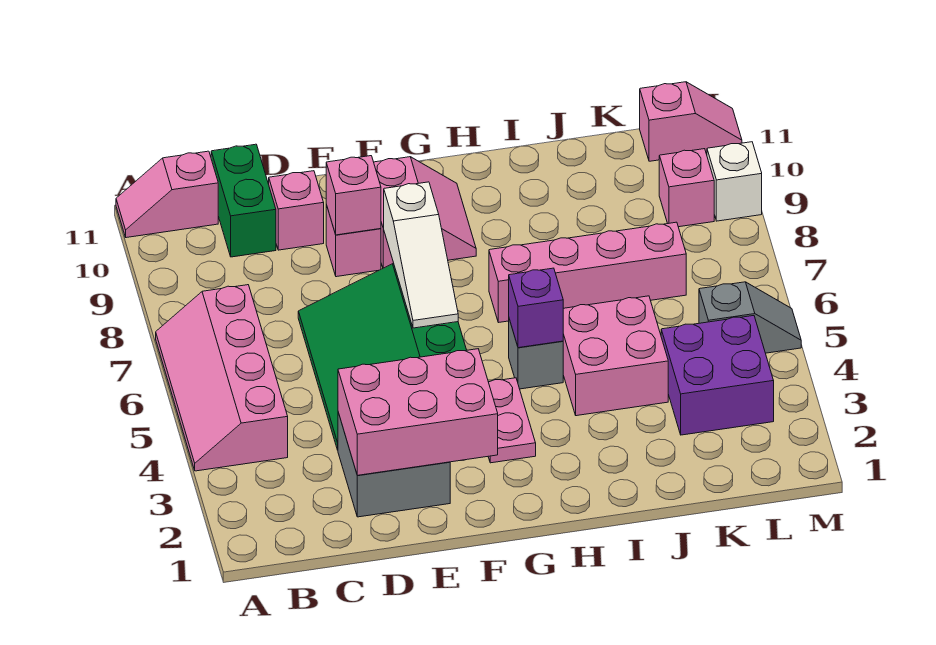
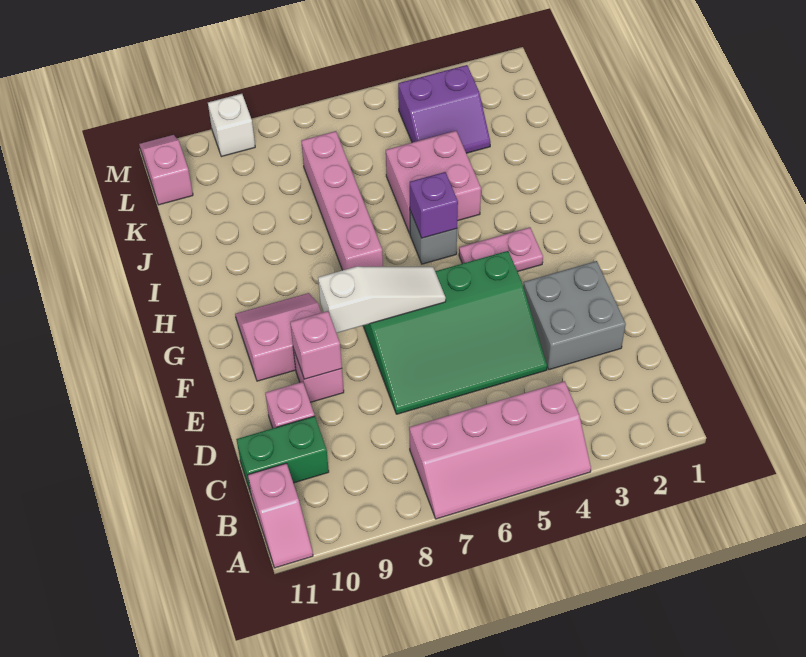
pink brick D2:F3 level 2 -> none
purple brick K3:L4 level 1 -> purple slope K3:L4 level 1 top L
grey slope L5:M5 level 1 top L -> none
pink brick L9 level 1 -> none

